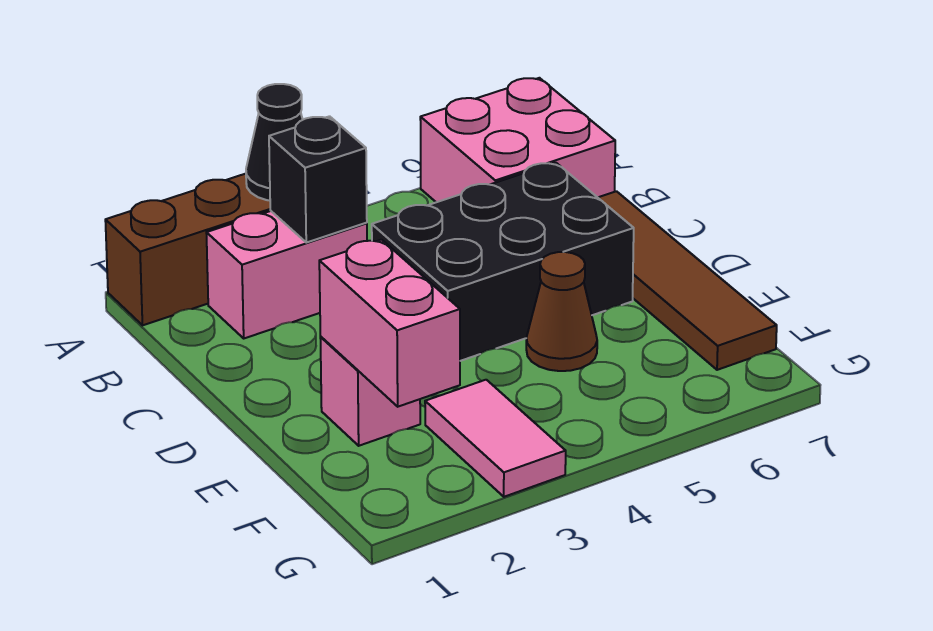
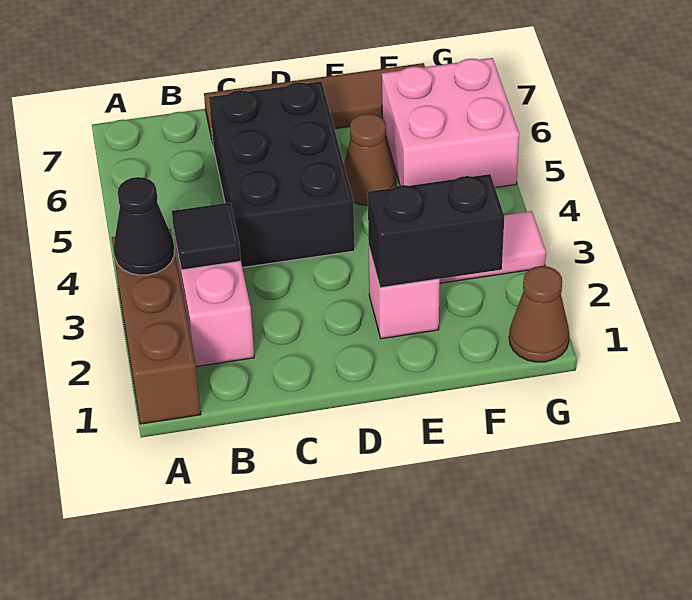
pink brick A6:B7 level 1 -> pink brick F5:G6 level 1
black brick B3 level 2 -> black tile B3 level 2
pink brick E2:F2 level 2 -> black brick E2:F2 level 2
none -> brown cone G1 level 1

